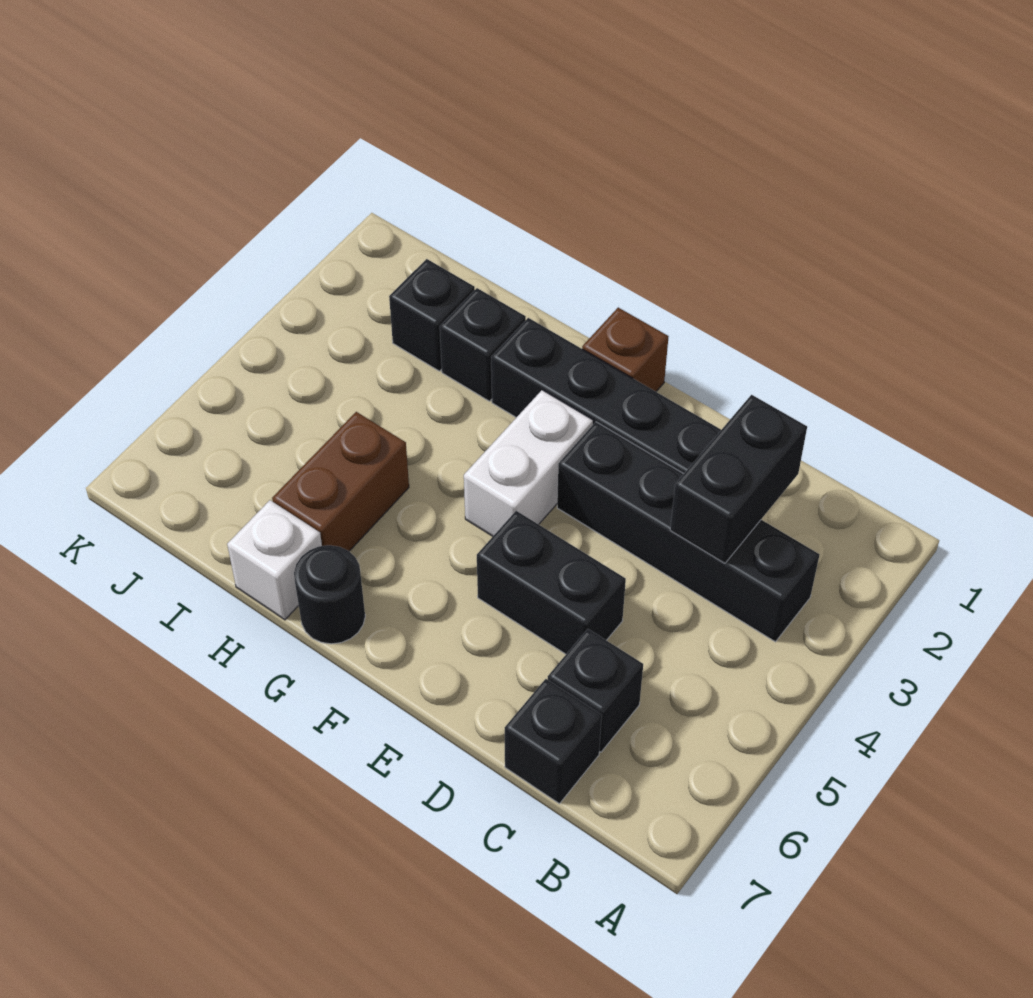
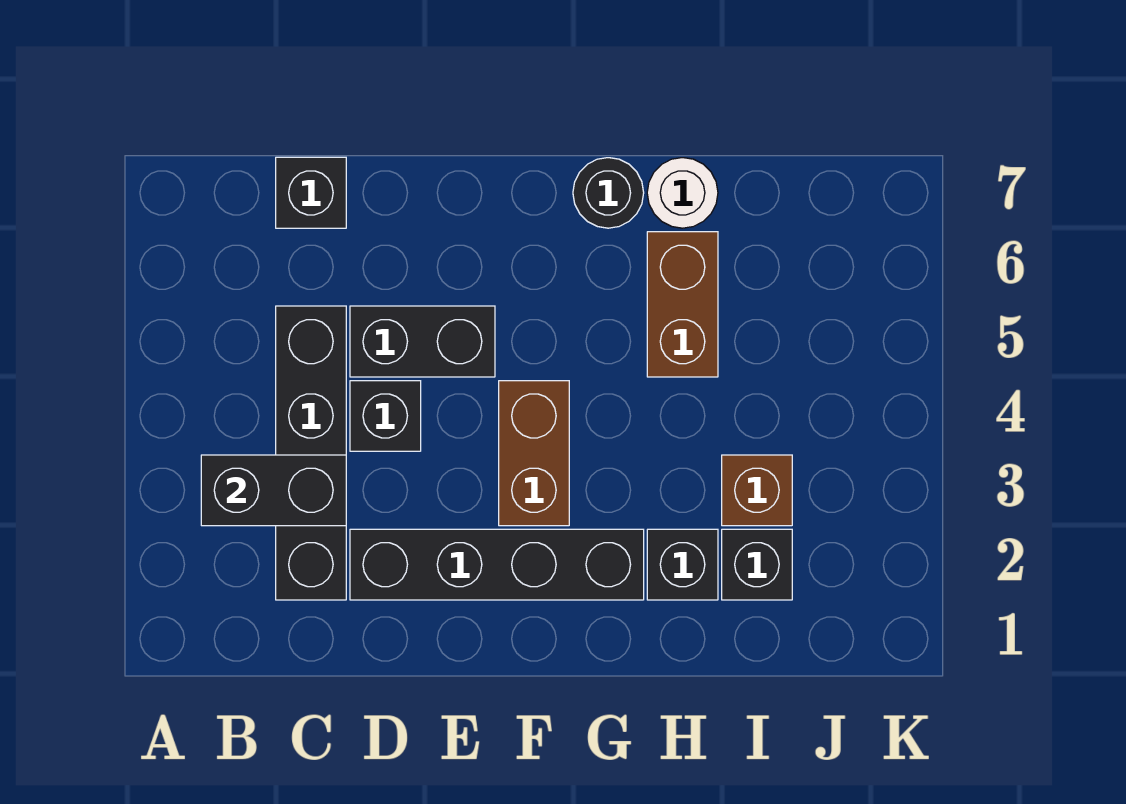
black brick B3:E3 level 1 -> black brick C2:C5 level 1
black brick C2:C3 level 2 -> black brick B3:C3 level 2
black brick C6 level 1 -> black brick D4 level 1
brown brick F1 level 1 -> brown brick I3 level 1
white brick F3:F4 level 1 -> brown brick F3:F4 level 1
white brick H7 level 1 -> white round brick H7 level 1

